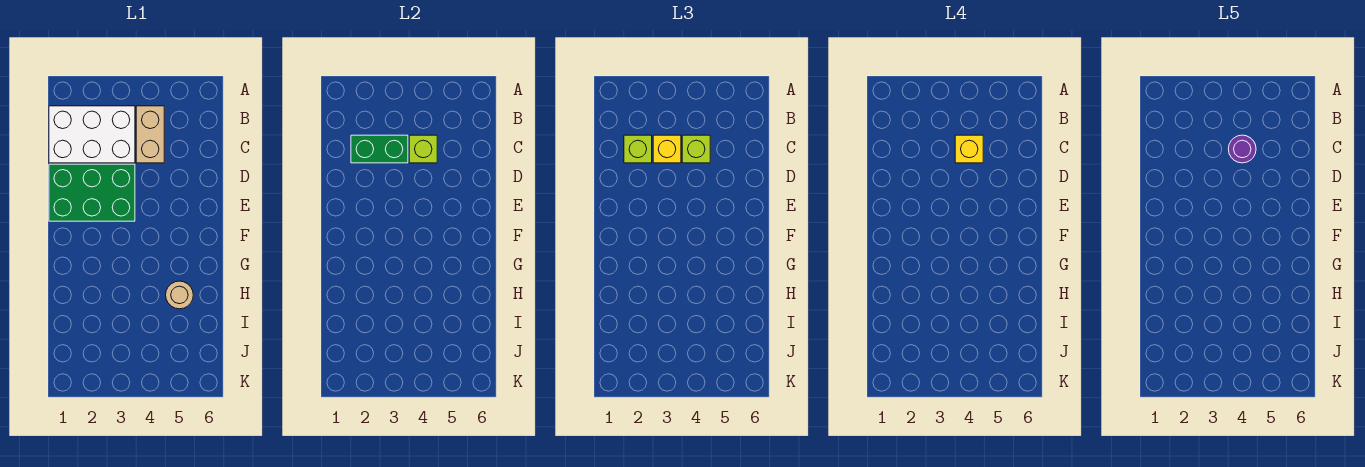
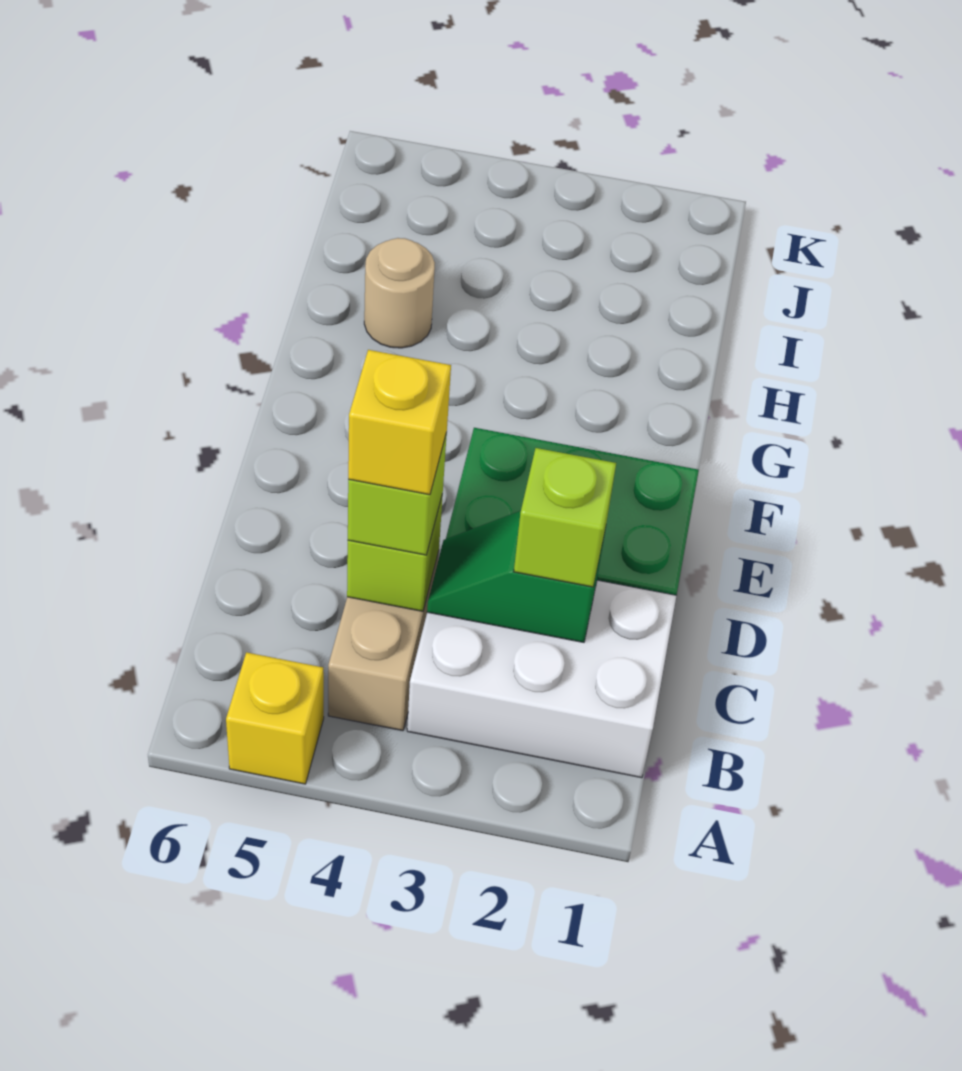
green brick C2:C3 level 2 -> green slope C2:C3 level 2 top 2
yellow brick C3 level 3 -> yellow brick A5 level 1
purple round brick C4 level 5 -> none

